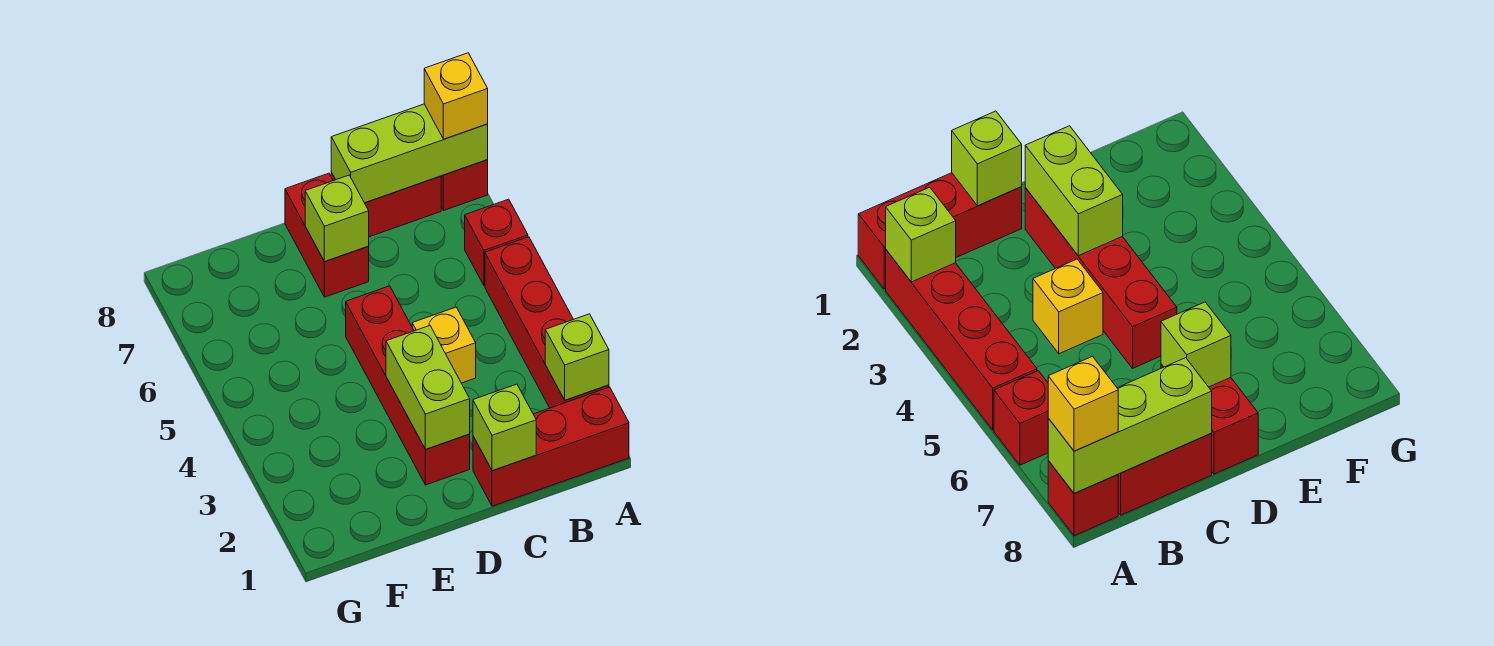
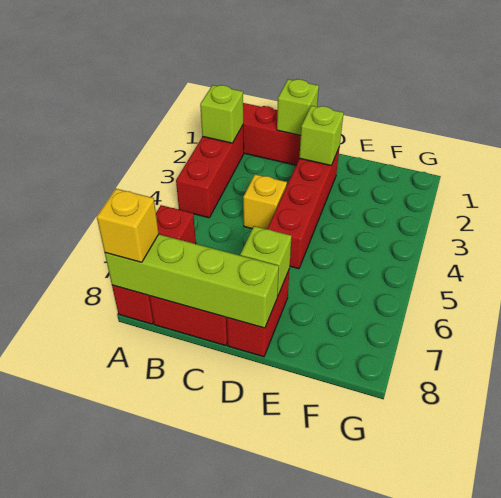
red brick A2:A5 level 1 -> red brick A2:A4 level 1
lime brick A8:C8 level 2 -> lime brick A8:D8 level 2
lime brick D2:D3 level 2 -> lime brick D2 level 2

